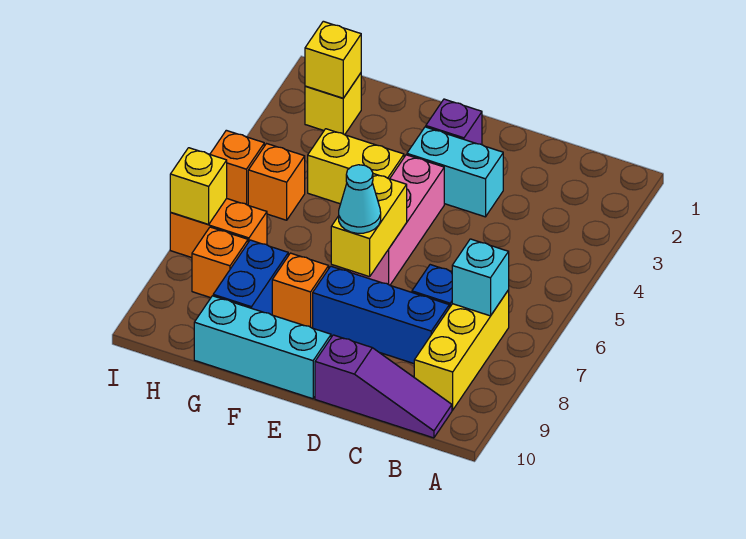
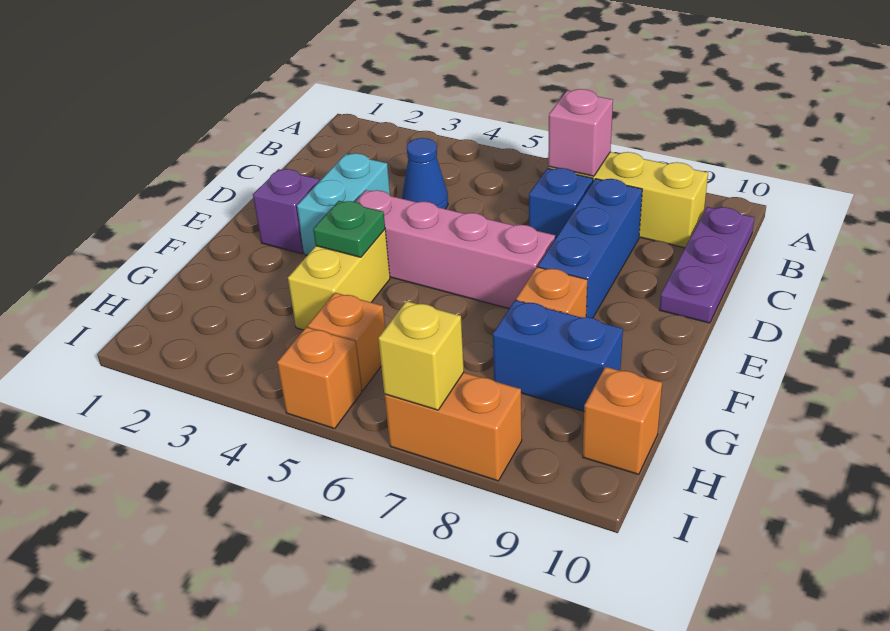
cyan brick B7 level 2 -> pink brick B7 level 2
purple slope B10:D10 level 1 top D -> purple plate B10:D10 level 1
none -> blue cone C4 level 1
pink brick E4:E6 level 1 -> pink brick E4:E7 level 1
yellow brick E6:E7 level 2 -> none
cyan cone E7 level 3 -> none
cyan brick E10:G10 level 1 -> none
none -> green plate F4 level 2
yellow brick H2 level 1 -> none
yellow brick H2 level 2 -> none
orange brick H7:I7 level 1 -> orange brick I7:I8 level 1
orange brick H8 level 1 -> orange brick H10 level 1

